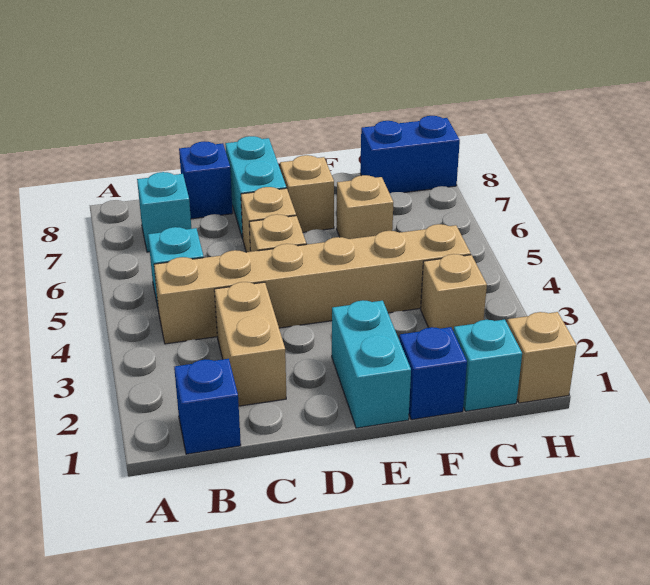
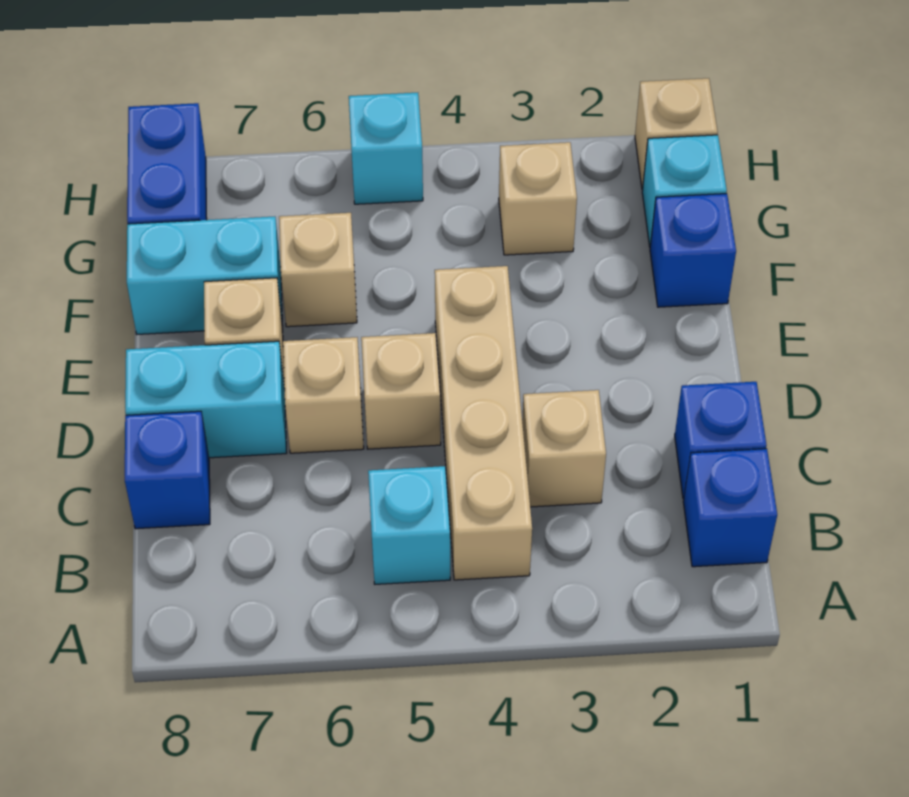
tan brick B4:G4 level 1 -> tan brick B4:E4 level 1
cyan brick B7 level 1 -> cyan brick H5 level 1
none -> blue brick C1 level 1
tan brick C2:C3 level 1 -> tan brick C3 level 1
cyan brick E1:E2 level 1 -> cyan brick F7:F8 level 1

